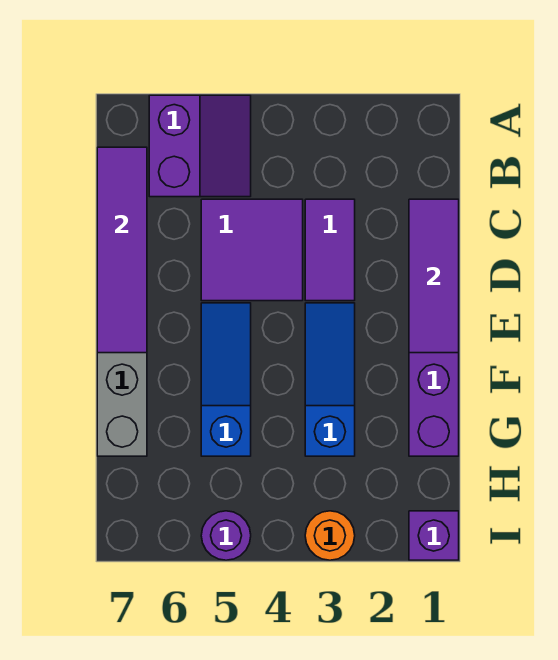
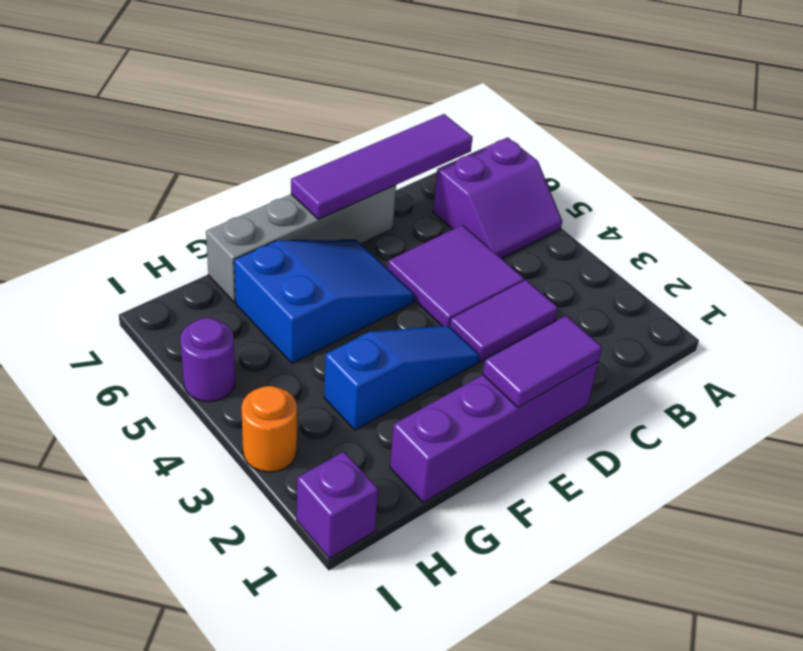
purple tile C1:E1 level 2 -> purple tile D1:E1 level 2
blue slope E5:G5 level 1 top G -> blue slope E5:G6 level 1 top G

